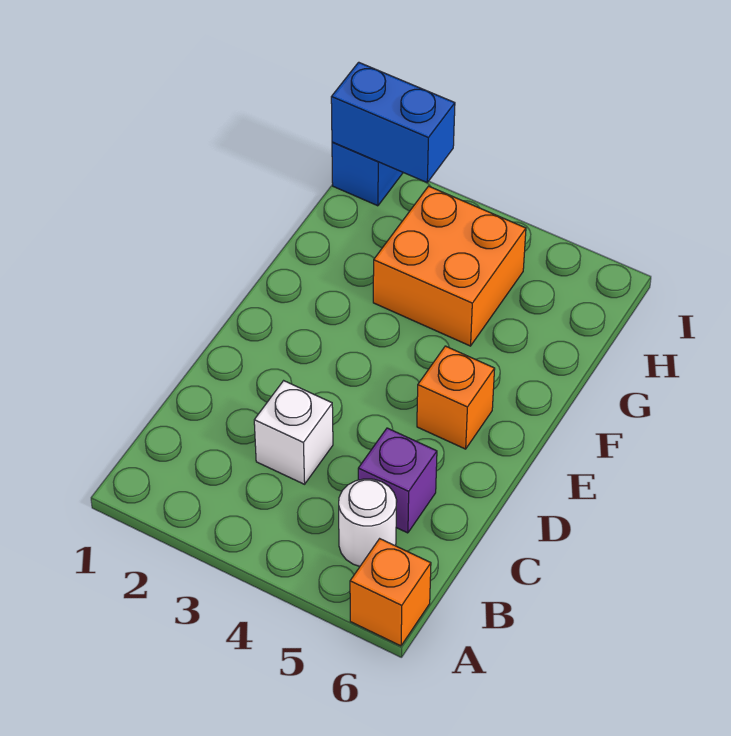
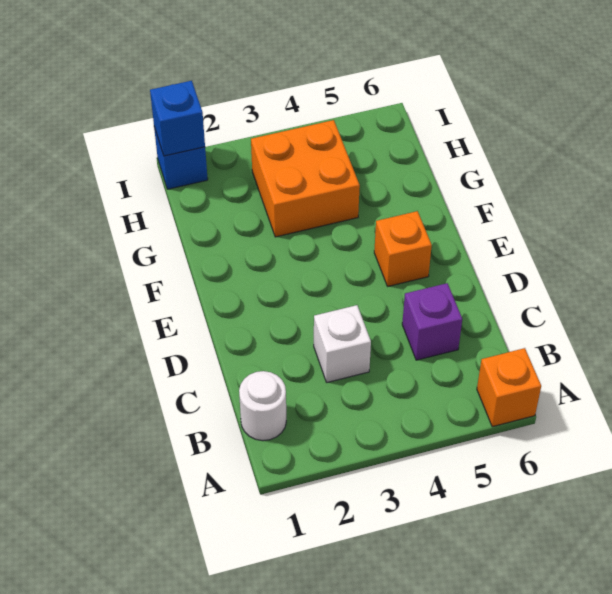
white round brick B5 level 1 -> white round brick B1 level 1
blue brick I1:I2 level 2 -> blue brick I1 level 2

